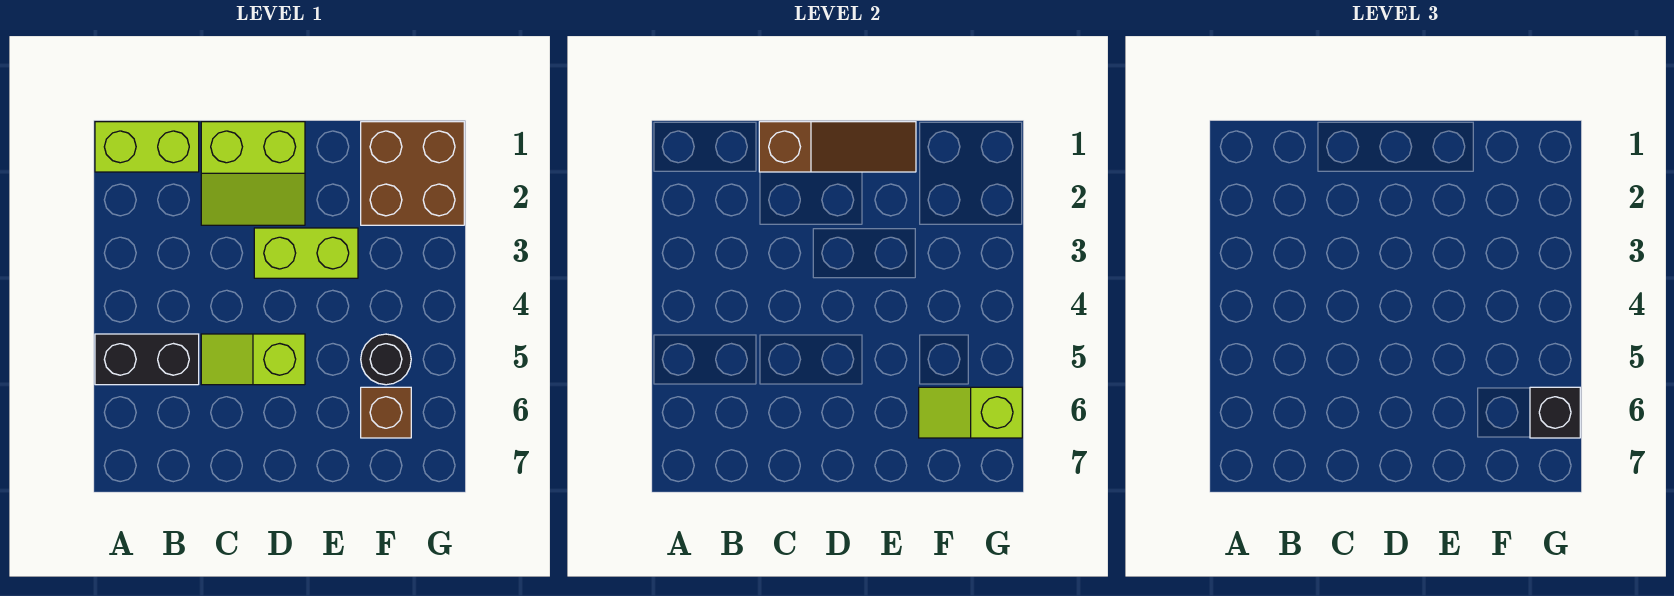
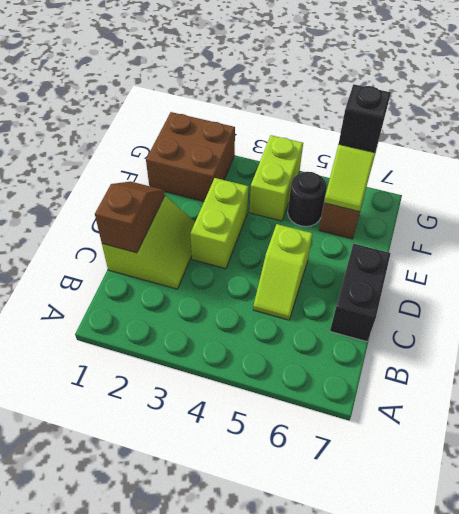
lime brick A1:B1 level 1 -> lime brick F4:G4 level 1
black brick A5:B5 level 1 -> black brick C7:D7 level 1
brown slope C1:E1 level 2 top C -> brown slope C1:D1 level 2 top C

